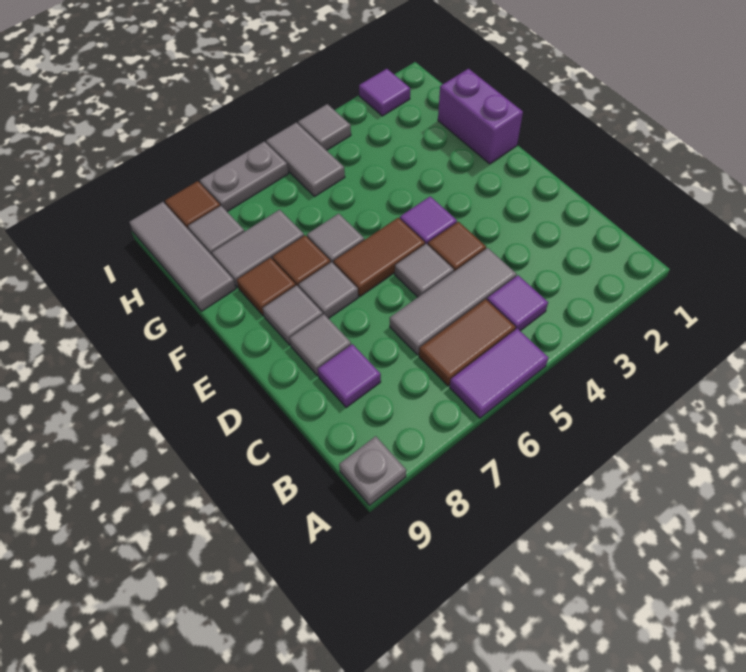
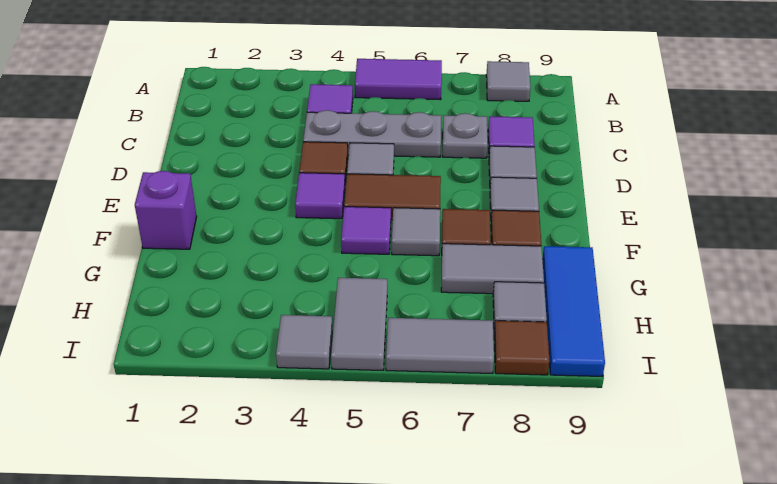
grey plate A9 level 1 -> grey plate C7 level 1
brown tile B5:B6 level 1 -> none
grey tile C4:C6 level 1 -> grey plate C4:C6 level 1
grey tile E7 level 1 -> grey tile A8 level 1
purple brick F1:G1 level 1 -> purple brick F1 level 1
grey tile G9:I9 level 1 -> blue tile G9:I9 level 1
purple tile I2 level 1 -> purple tile F5 level 1
grey plate I6:I7 level 1 -> grey tile I6:I7 level 1

